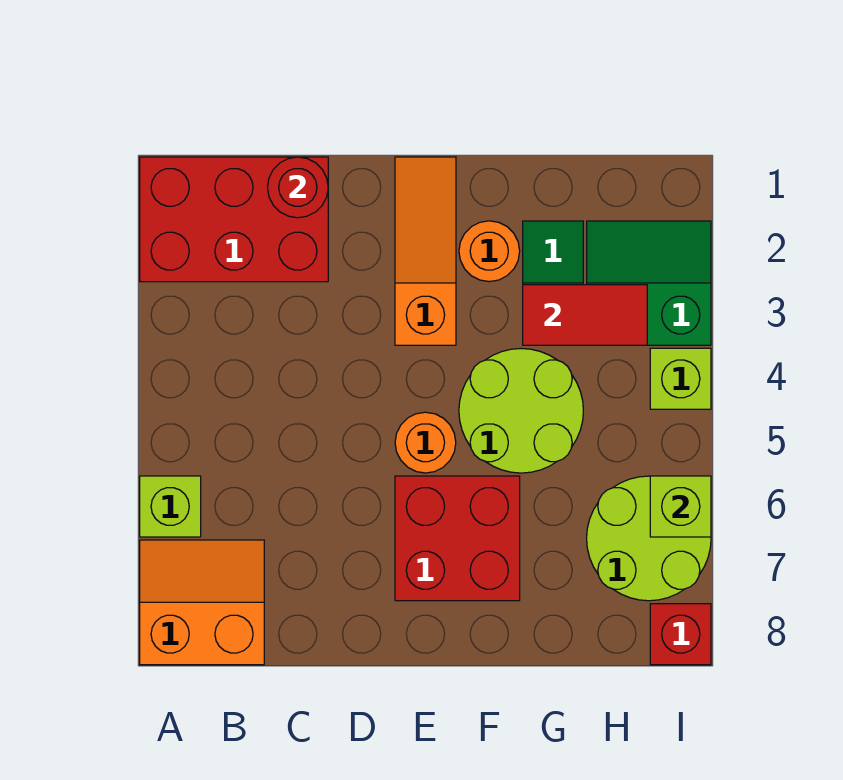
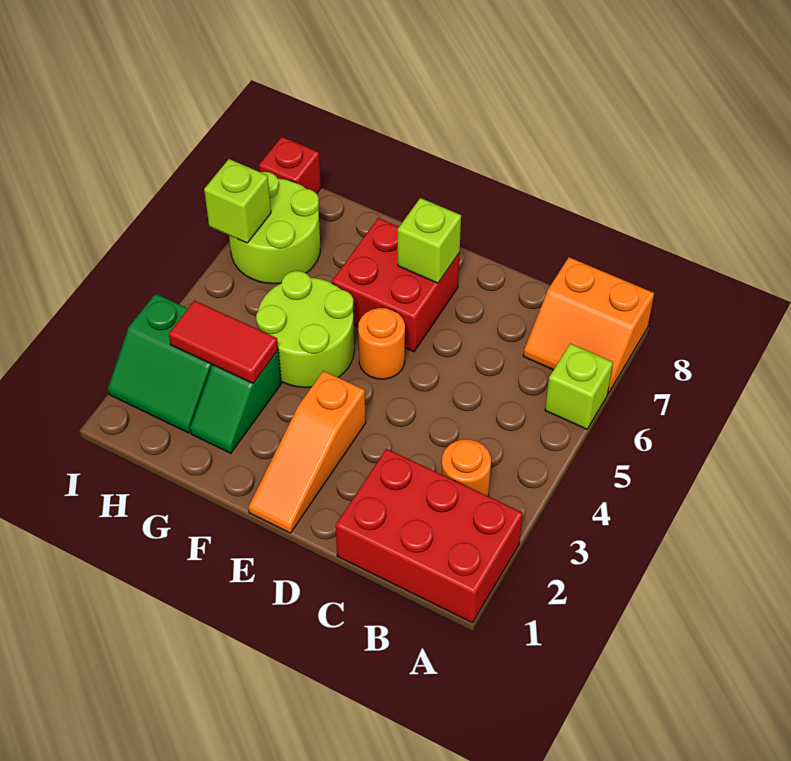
red round brick C1 level 2 -> none
orange round brick F2 level 1 -> orange round brick B3 level 1
lime brick I4 level 1 -> lime brick E7 level 2

